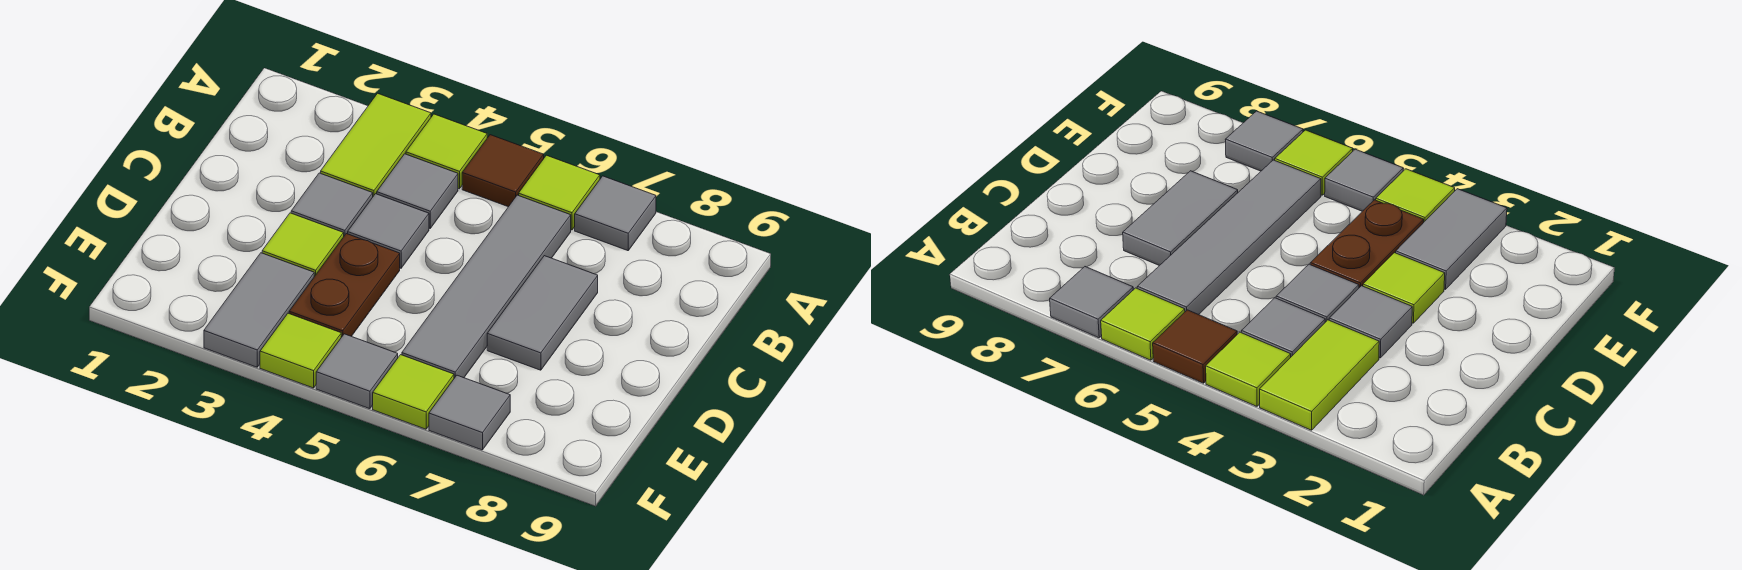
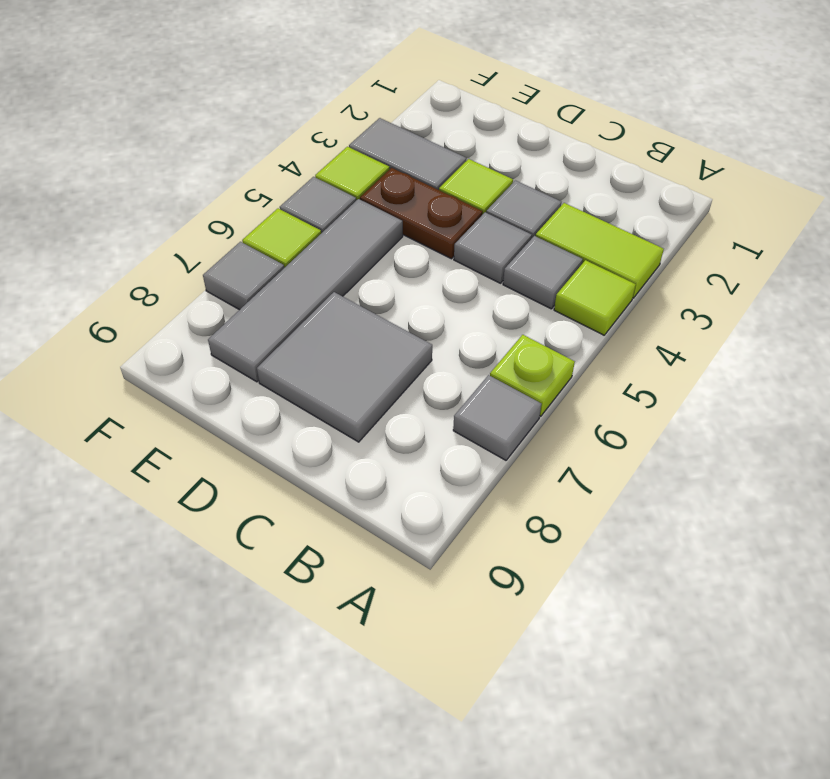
brown tile A5 level 1 -> none
lime tile A6 level 1 -> lime plate A6 level 1
grey tile B6:E6 level 1 -> grey tile E5:E8 level 1
grey tile C7:D7 level 1 -> grey tile C7:D8 level 1

